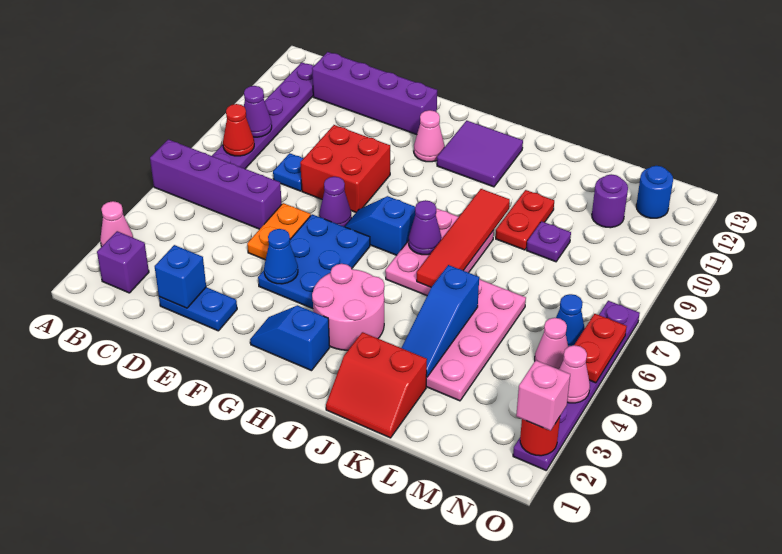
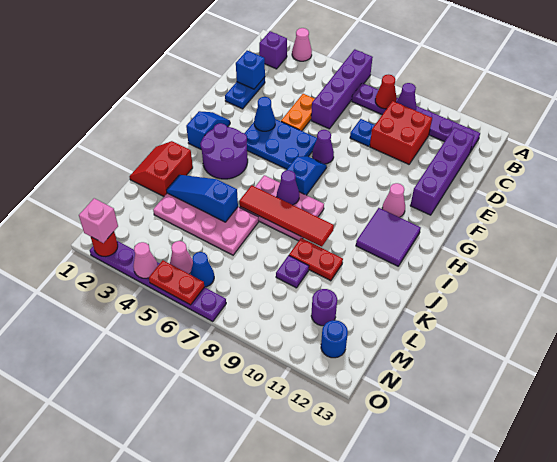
orange plate E5:E6 level 1 -> orange plate D5:E5 level 1
red brick E8:F9 level 1 -> red brick C9:D10 level 1
pink round brick H3:I4 level 1 -> purple round brick H3:I4 level 1

